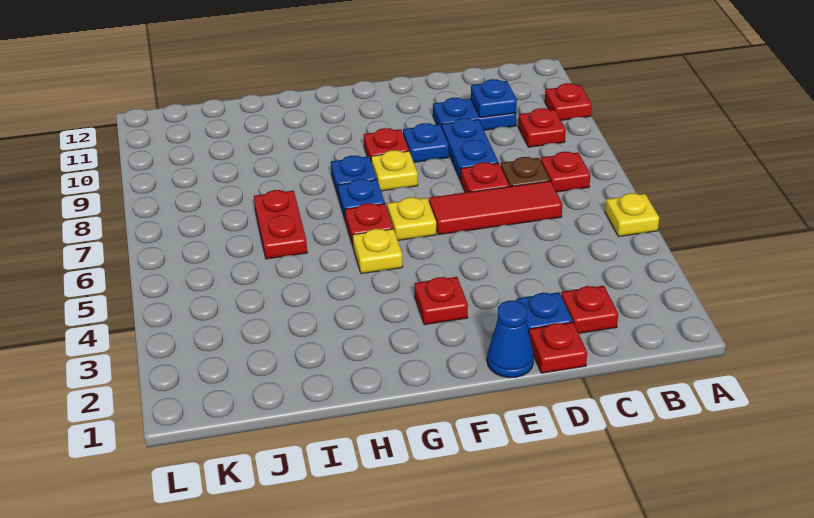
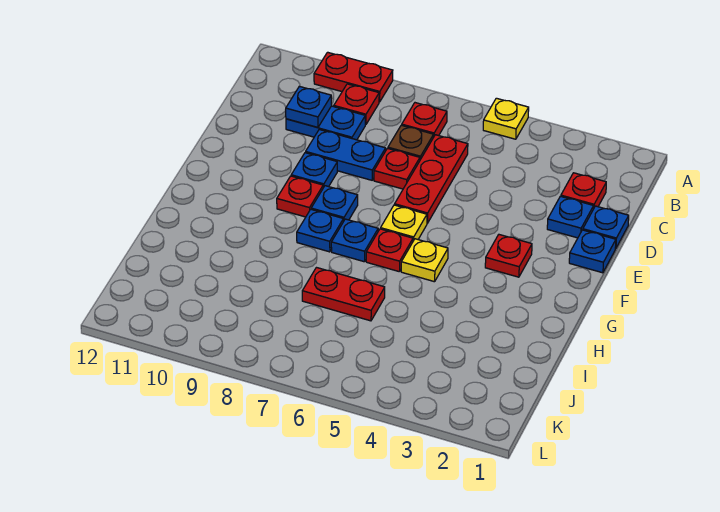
red plate A10 level 1 -> red plate A9:A10 level 1
red tile C6:E6 level 1 -> red plate C6:E6 level 1
blue plate C10:D10 level 1 -> blue plate C9:C10 level 1
red plate D1 level 1 -> blue plate D1 level 1
blue cone E1 level 1 -> blue plate E1 level 1
yellow plate F8 level 1 -> blue plate F8 level 1

